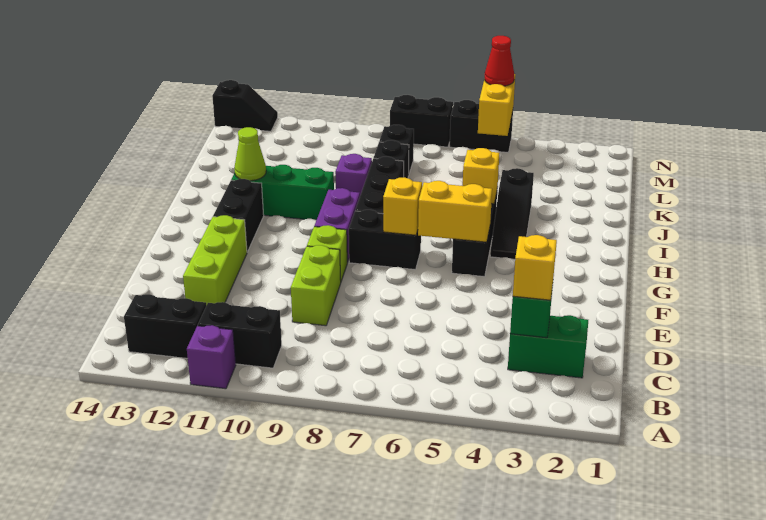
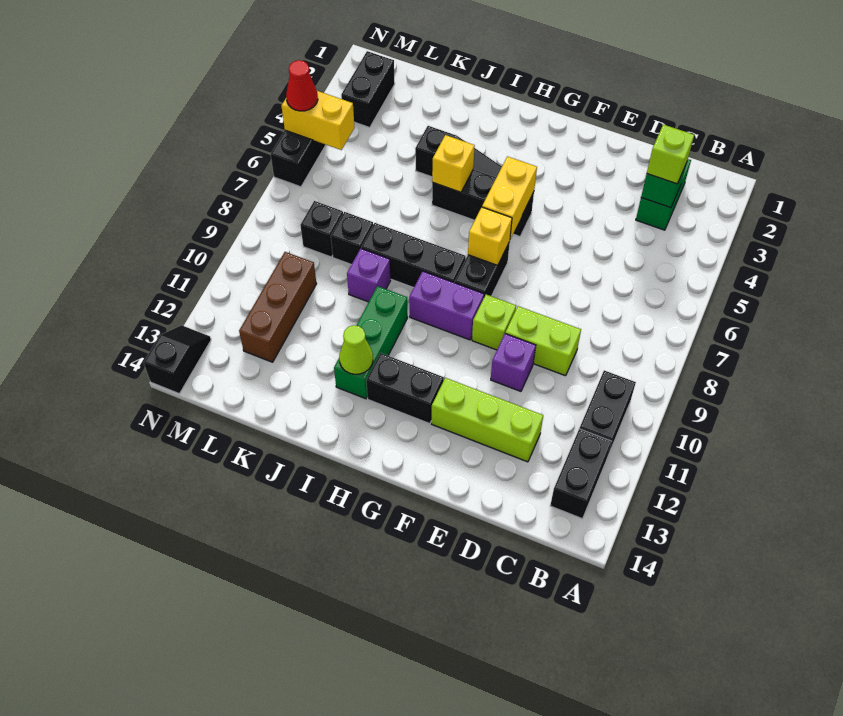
purple brick A11 level 1 -> purple brick E10 level 1
yellow brick C3 level 3 -> lime brick C3 level 3
none -> brown brick L10:L12 level 1
black brick N7:N8 level 1 -> black brick M2:M3 level 1

